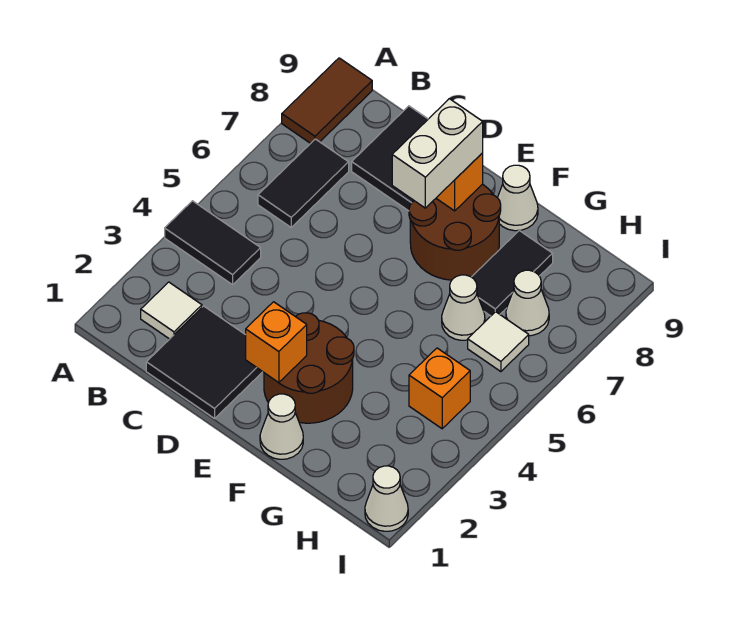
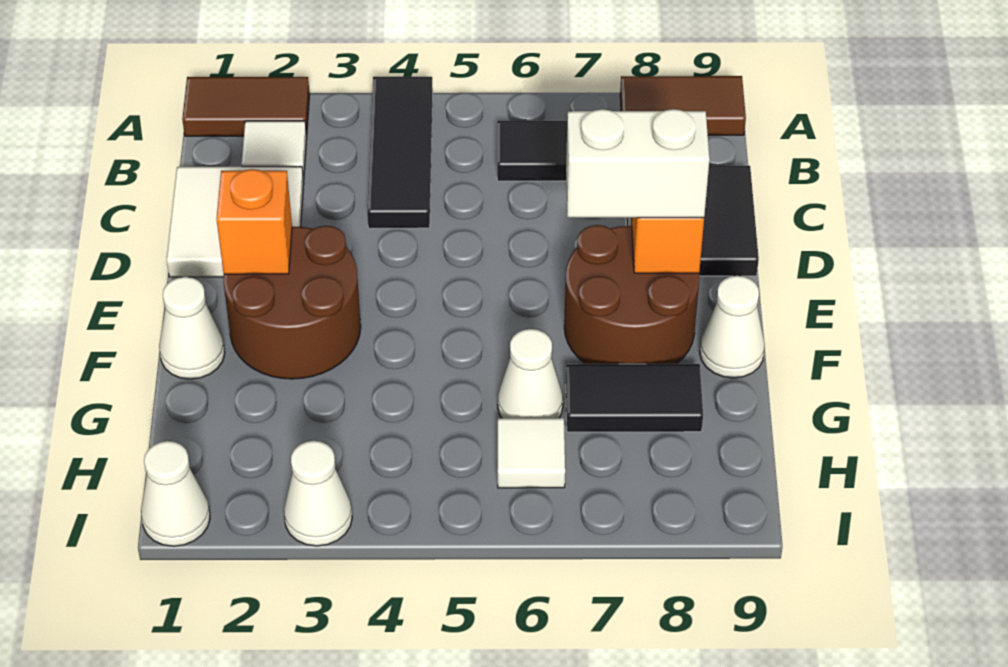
none -> brown tile A1:A2 level 1
black tile A4:B4 level 1 -> black tile A4:C4 level 1
black tile C1:D2 level 1 -> white tile C1:D2 level 1
orange brick H4 level 1 -> none
white cone H7 level 1 -> white cone I3 level 1

